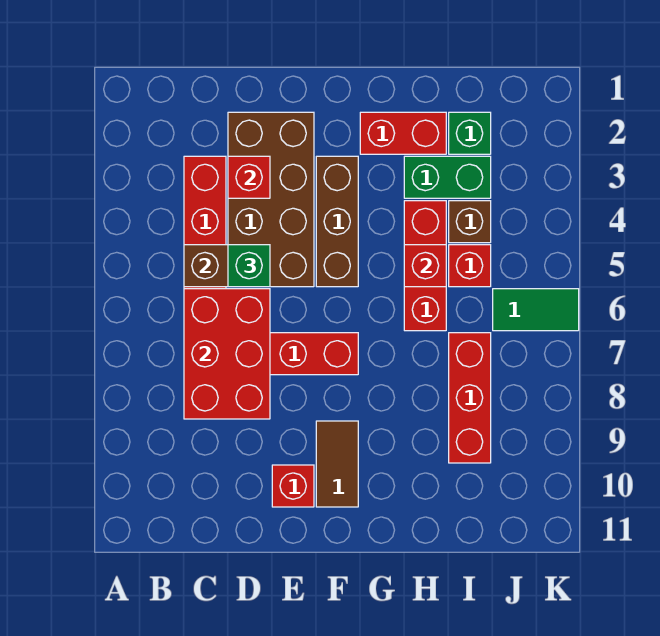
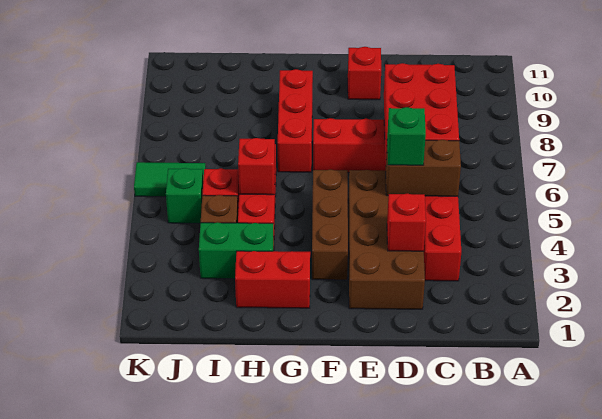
brown tile F9:F10 level 1 -> none
green brick I2 level 1 -> green brick J5 level 1
red brick I7:I9 level 1 -> red brick G7:G9 level 1

